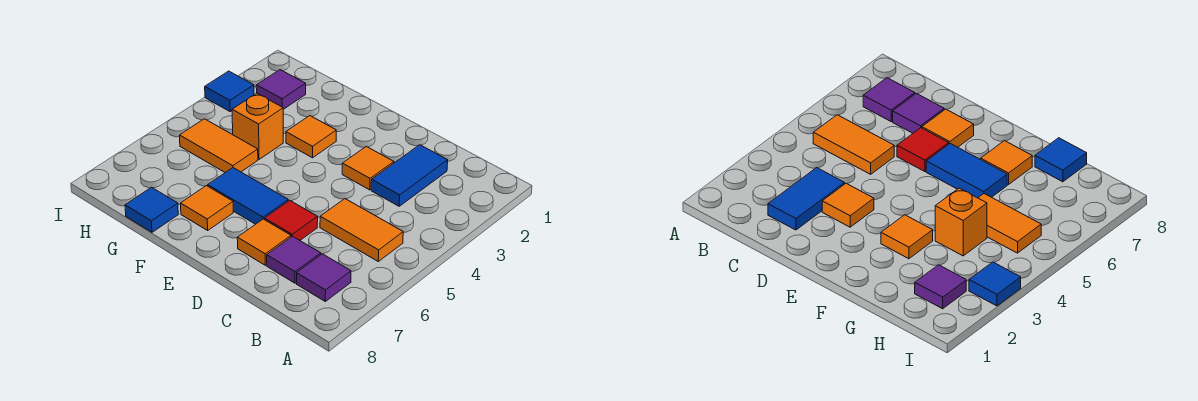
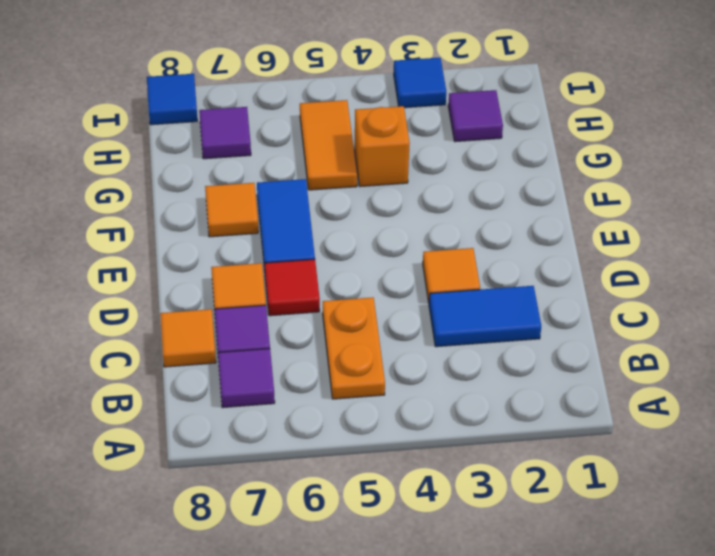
orange tile B5:C5 level 1 -> orange plate B5:C5 level 1
orange tile F3 level 1 -> orange tile C8 level 1
blue tile G8 level 1 -> blue tile I8 level 1
none -> purple tile H7 level 1

